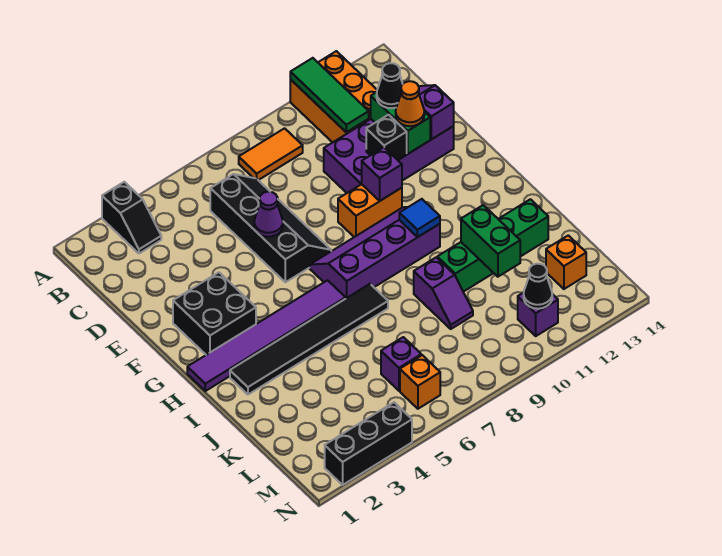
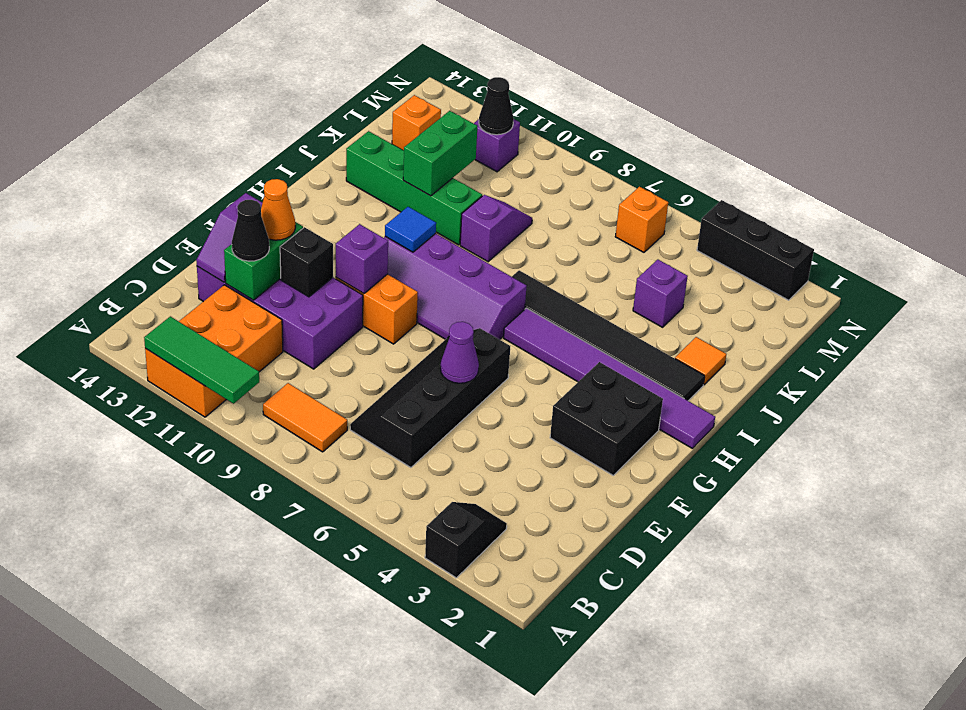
green tile A11:C11 level 2 -> green tile A10:A12 level 2
none -> orange tile J2 level 1
purple brick L6 level 1 -> purple brick K4 level 1

